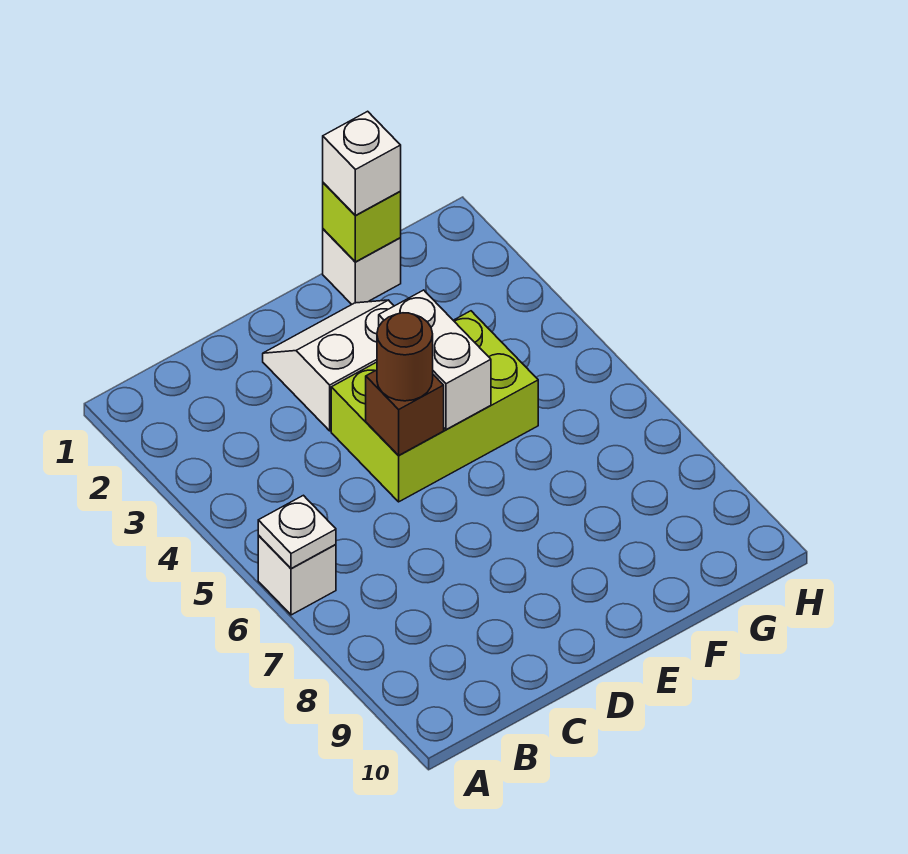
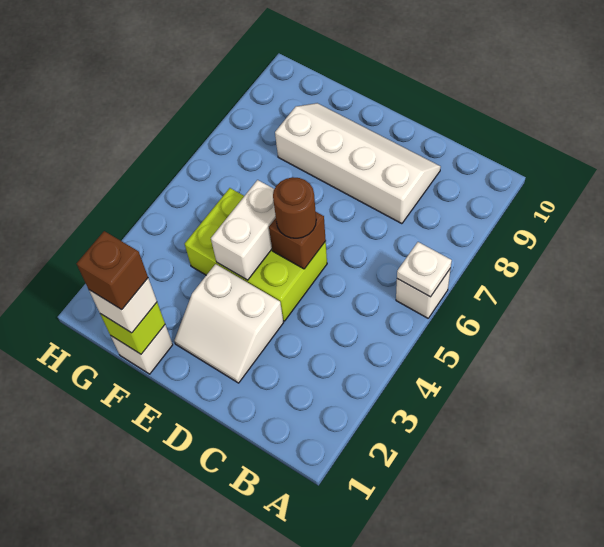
none -> white slope C8:F9 level 1 top 8
none -> brown brick F1 level 4

